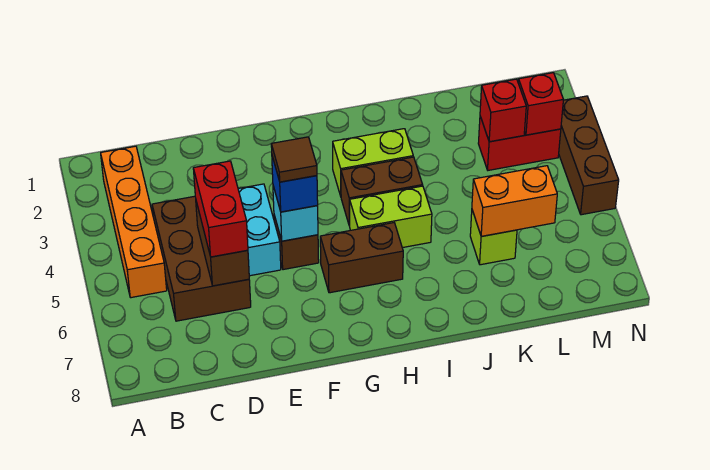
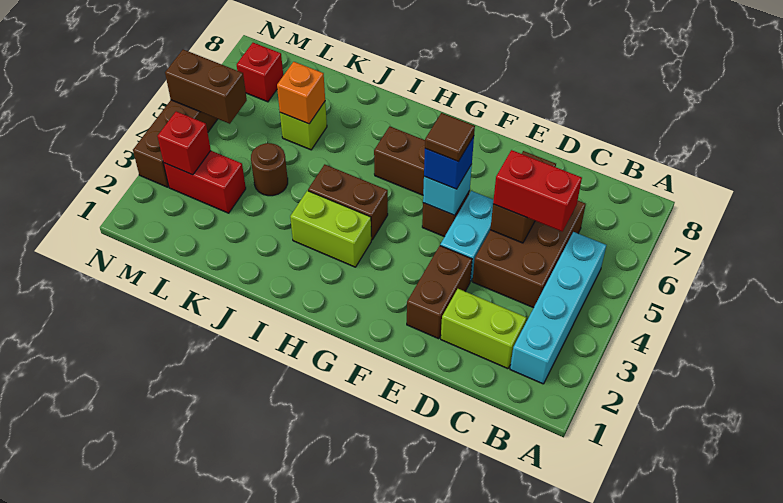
orange brick B2:B5 level 1 -> cyan brick B2:B5 level 1
red brick D5:D6 level 3 -> red brick C5:D5 level 3
none -> brown brick E2:E3 level 1
lime brick H5:I5 level 1 -> lime brick C2:D2 level 1
none -> brown round brick K4 level 1
orange brick K6:L6 level 2 -> orange brick K6 level 2
red brick L3 level 2 -> red brick M7 level 1
none -> brown brick M5:N5 level 2

